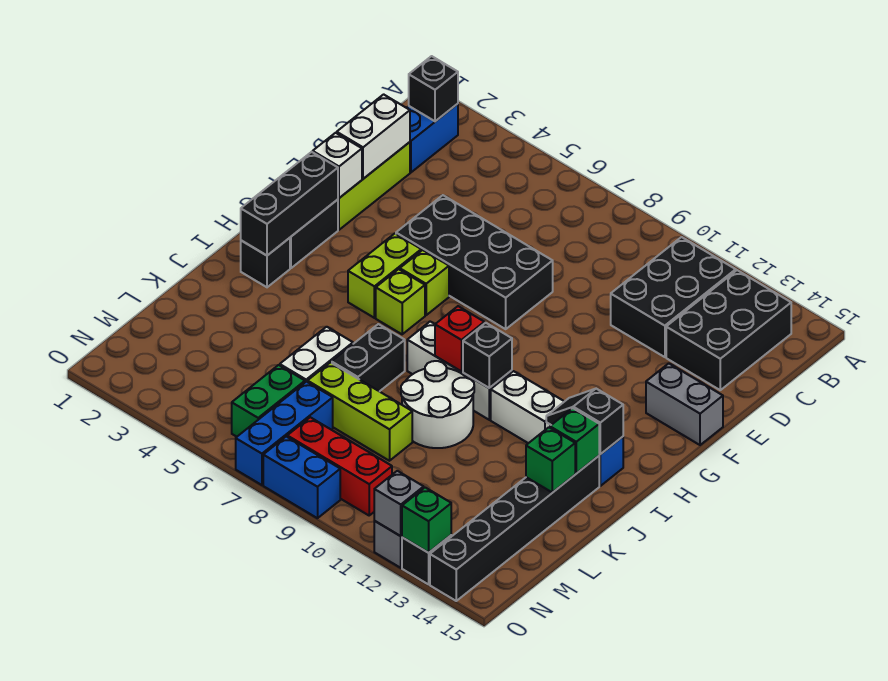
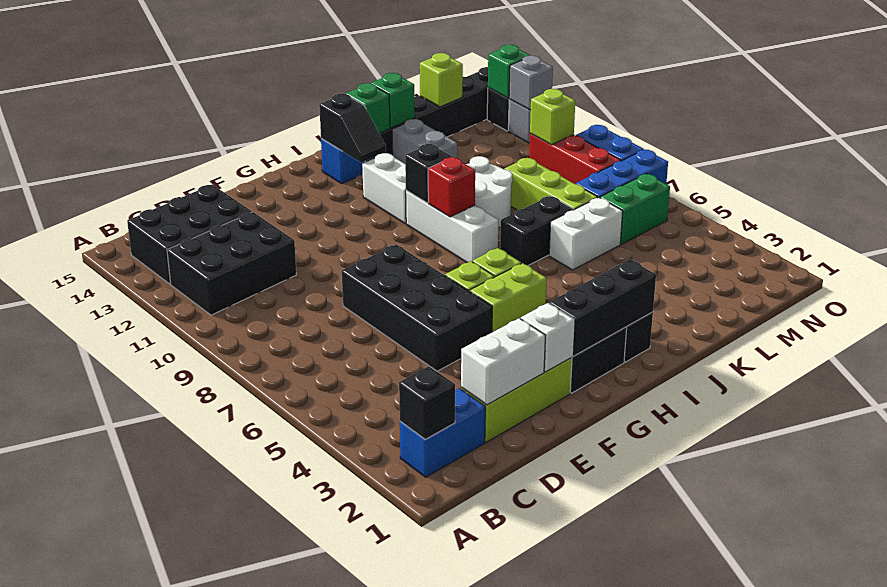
grey brick F14:F15 level 1 -> grey brick K12:K13 level 1
none -> lime brick M14 level 2
none -> lime brick N10 level 2

